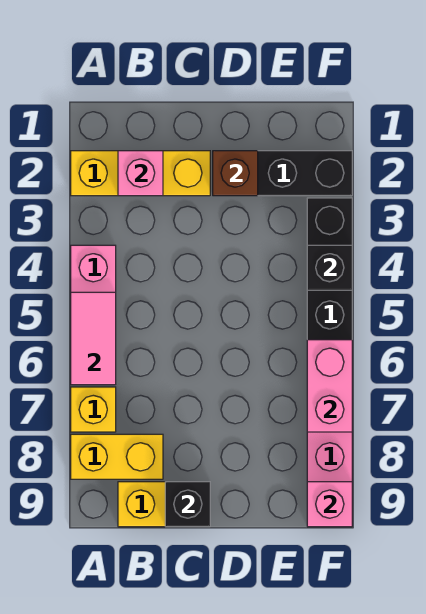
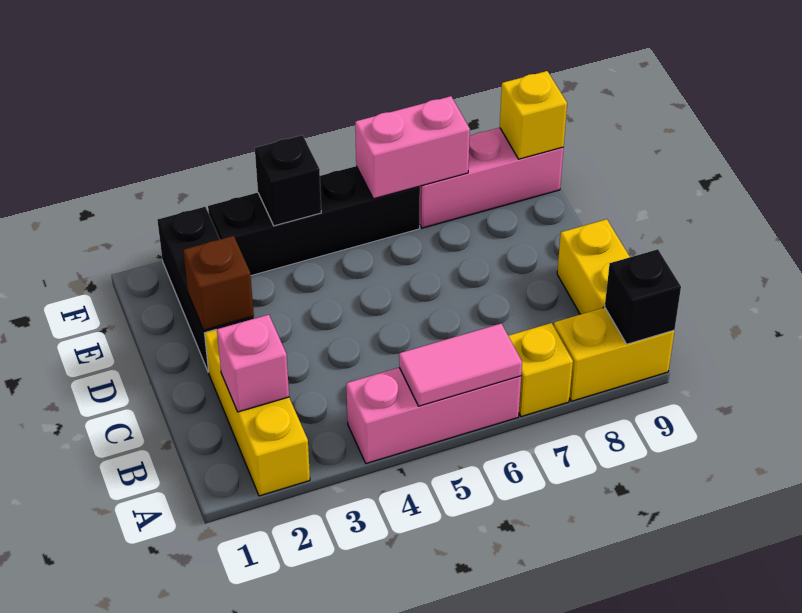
yellow brick A8:B8 level 1 -> yellow brick A8:A9 level 1
black brick C9 level 2 -> black brick A9 level 2
pink brick F9 level 2 -> yellow brick F9 level 2

